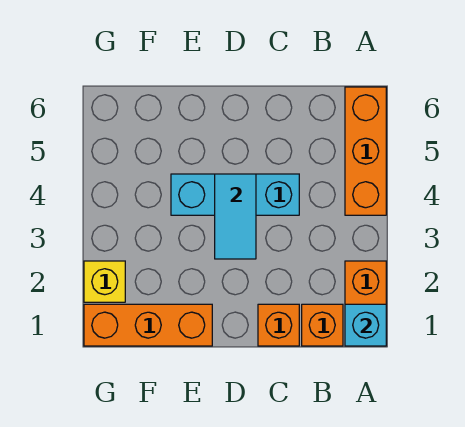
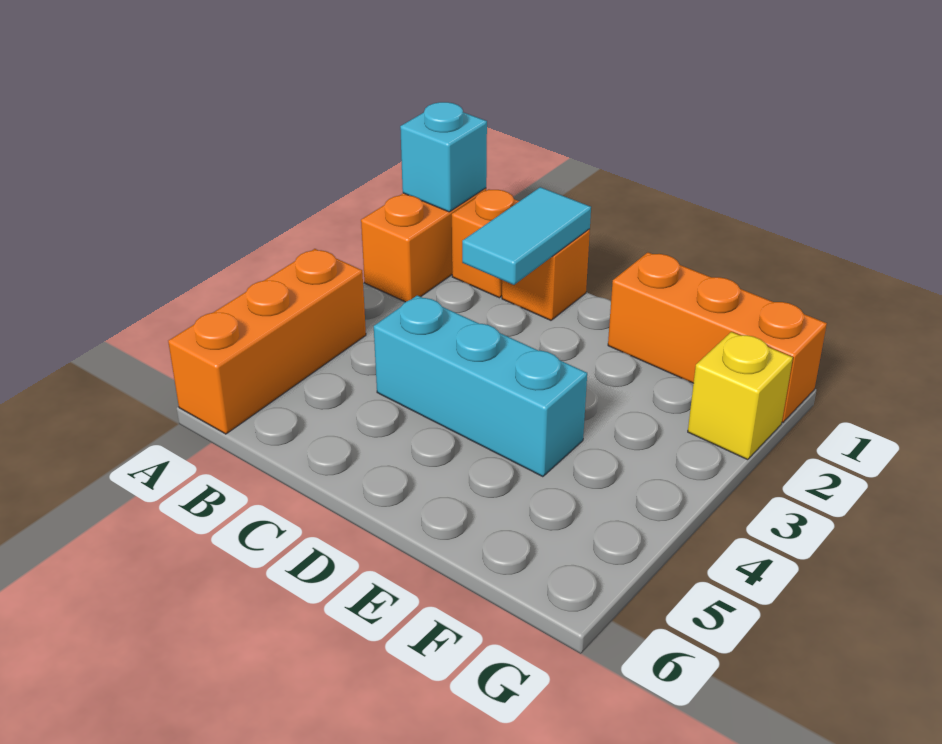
cyan tile D3:D4 level 2 -> cyan tile C1:C2 level 2

